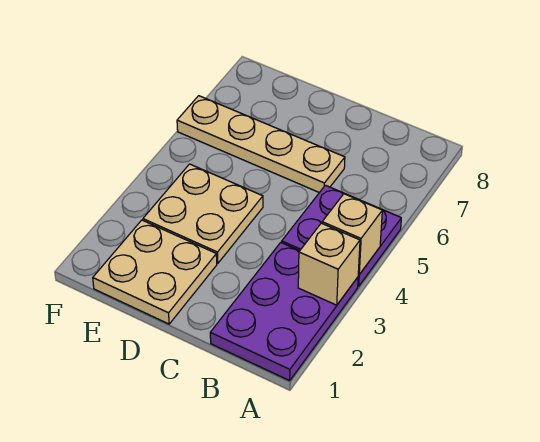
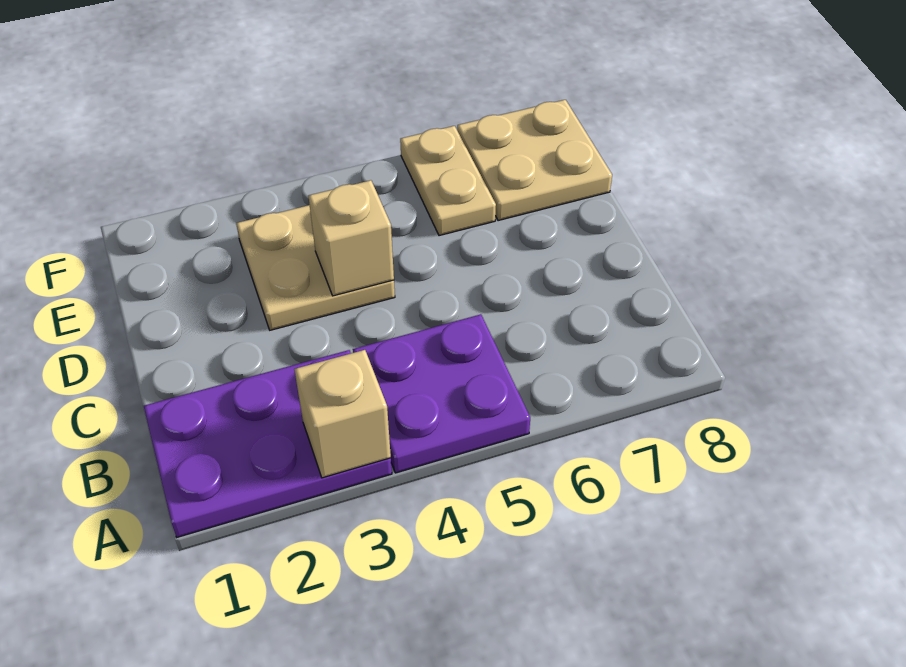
tan brick A4 level 2 -> tan brick D4 level 2
tan plate C6:F6 level 1 -> tan plate E6:F6 level 1
tan plate D1:E2 level 1 -> tan plate E7:F8 level 1

